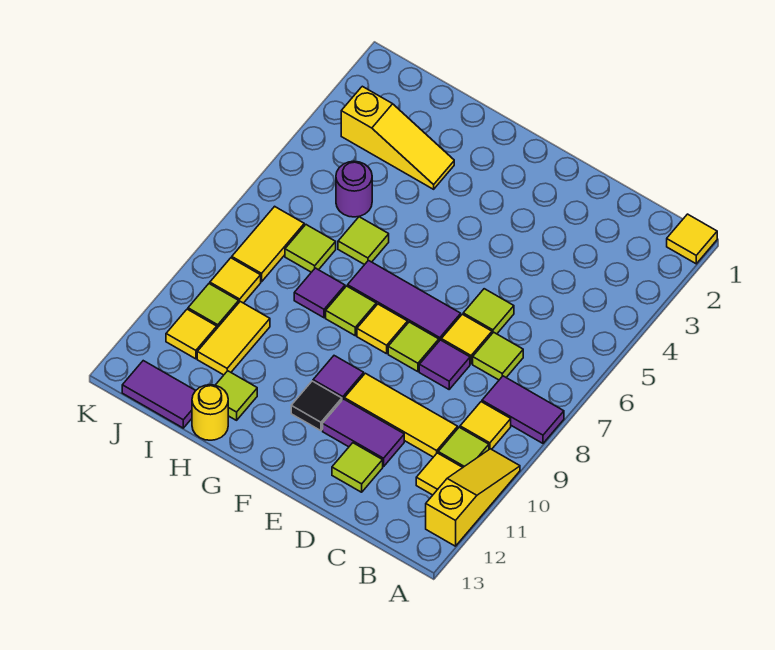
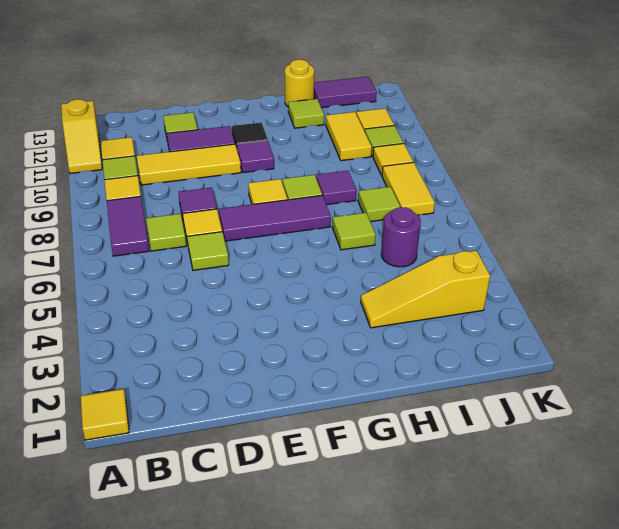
purple tile A8:B8 level 1 -> purple tile B7:B8 level 1
yellow slope A10:A12 level 1 top 12 -> yellow slope A11:A12 level 1 top 12
lime tile E8 level 1 -> none

